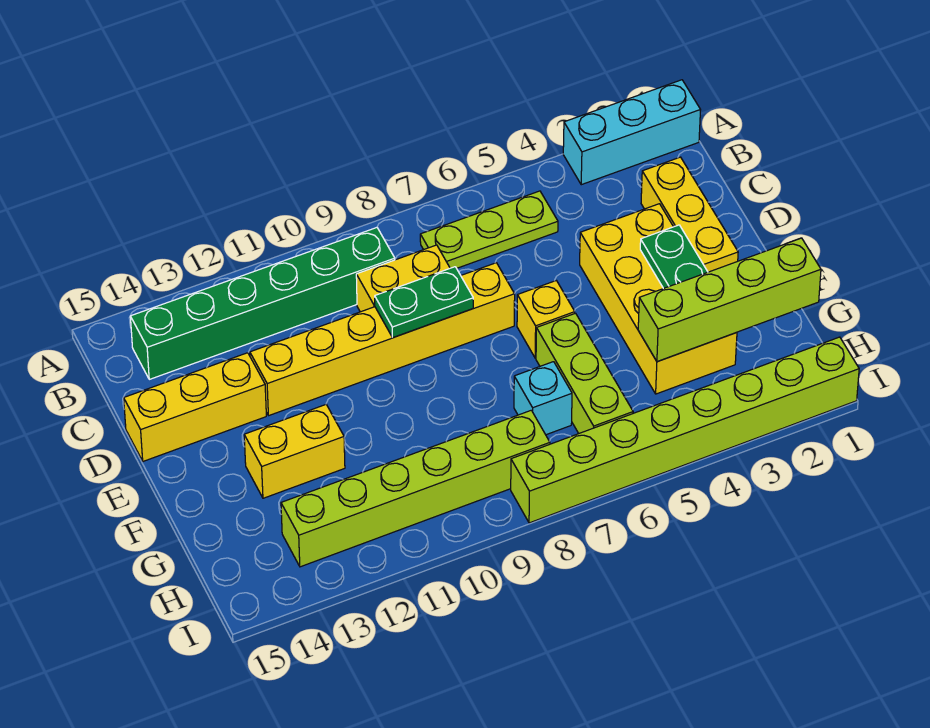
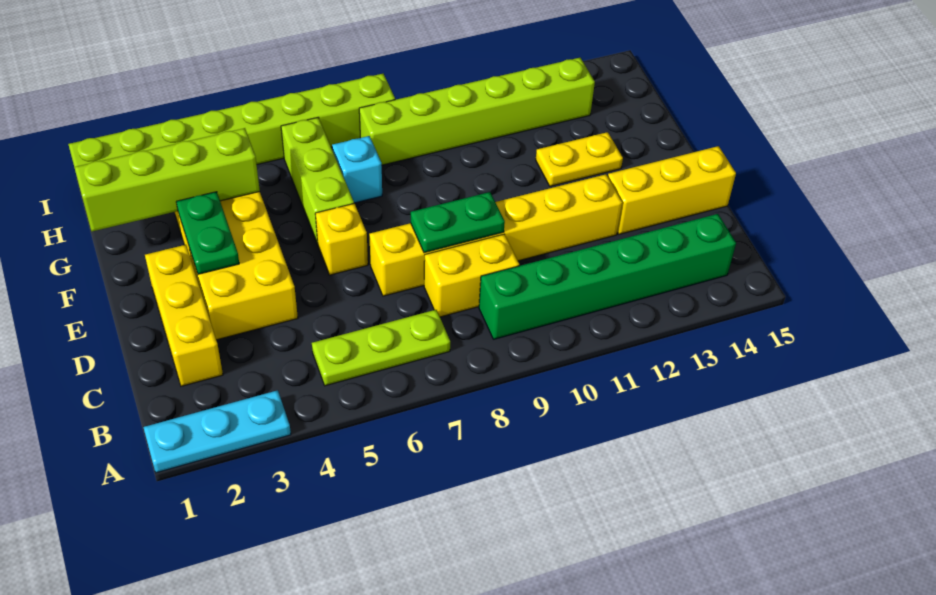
cyan brick A1:A3 level 1 -> cyan plate A1:A3 level 1
yellow brick F12:F13 level 1 -> yellow plate F12:F13 level 1

